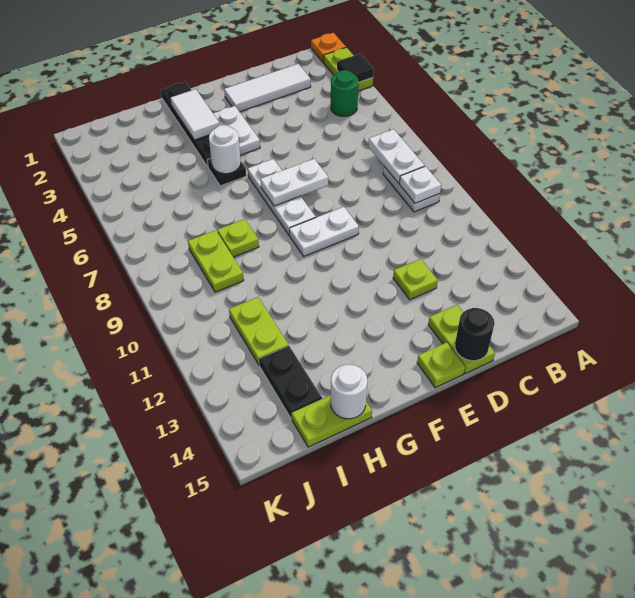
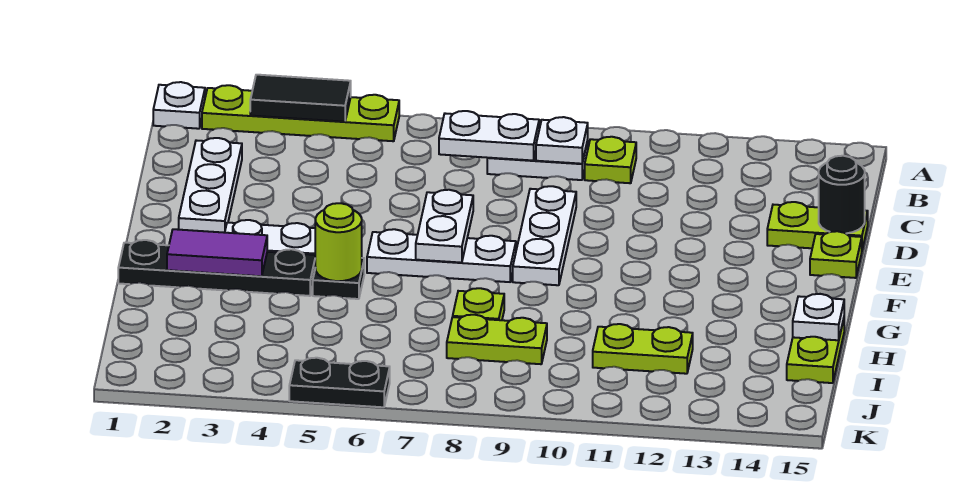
orange plate A1 level 1 -> white plate A1 level 1
lime plate A2:A3 level 1 -> lime plate A2:A5 level 1
black tile A3 level 2 -> black tile A3:A4 level 2
green round brick B4 level 1 -> none
white tile C2:E2 level 1 -> white plate C2:E2 level 1
lime plate D12 level 1 -> lime plate B10 level 1
white plate E9:F9 level 1 -> white plate D9:F9 level 1
white tile G2:G3 level 2 -> purple tile G2:G3 level 2
white round brick G5 level 2 -> lime round brick G5 level 2
white round brick H15 level 2 -> white plate H15 level 2
black plate I13:I14 level 1 -> black plate K5:K6 level 1

